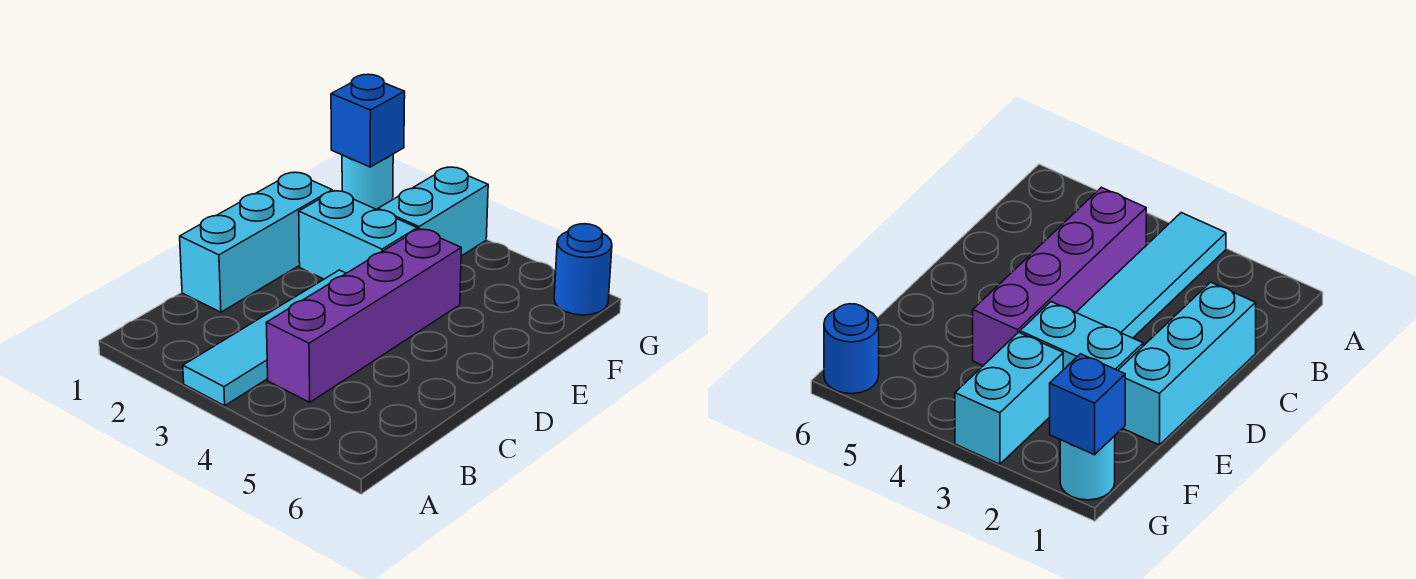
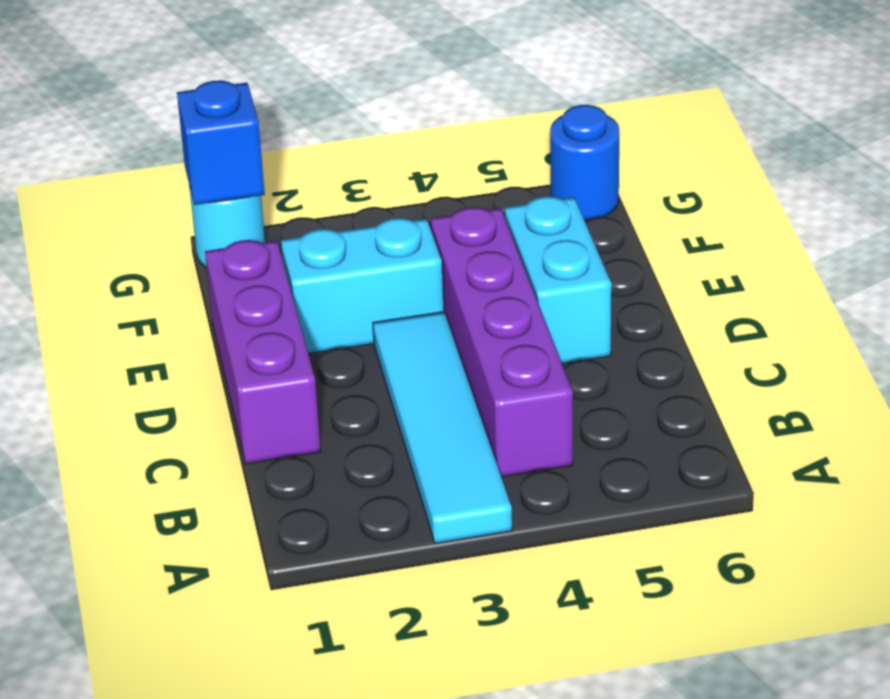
cyan brick C1:E1 level 1 -> purple brick C1:E1 level 1
cyan brick F3:G3 level 1 -> cyan brick D5:E5 level 1

